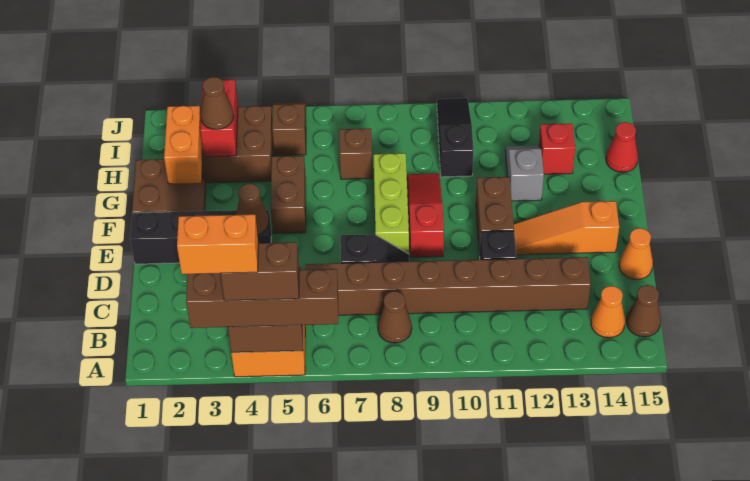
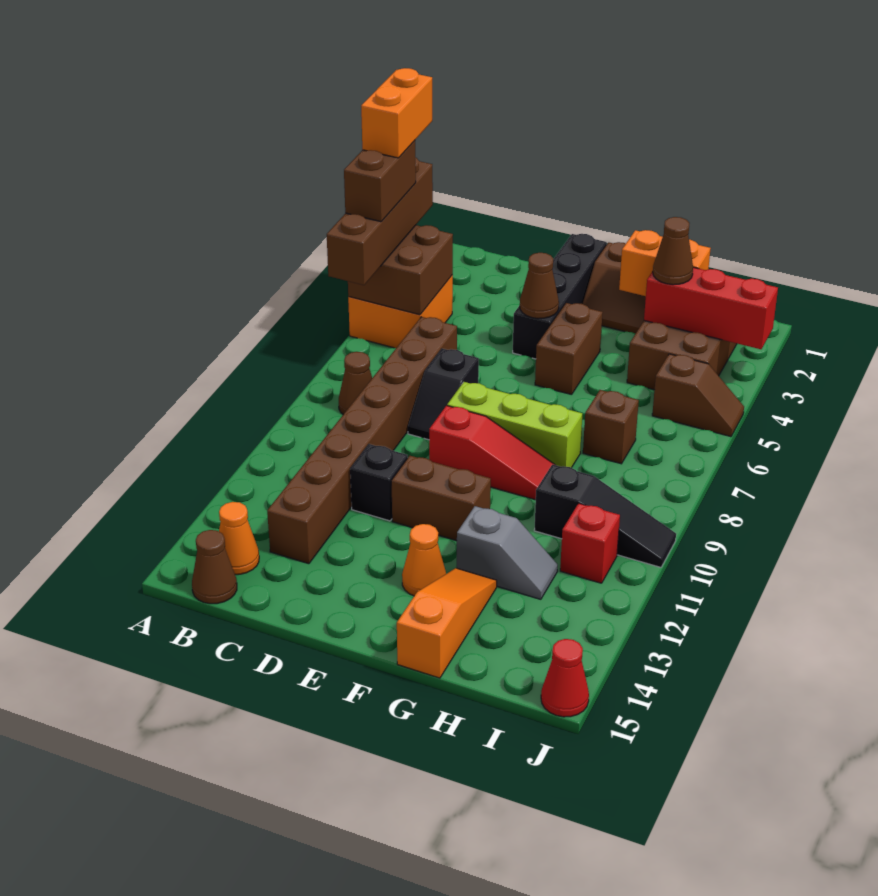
orange cone D15 level 1 -> orange cone F13 level 1
orange slope E12:E14 level 1 top 14 -> orange slope G13:G15 level 1 top 15
brown brick F5:G5 level 1 -> brown brick F4:F5 level 1
red brick H3:I3 level 2 -> red brick H3:J3 level 2
red brick H13 level 1 -> red brick I11 level 1
red cone H15 level 1 -> red cone J15 level 1

